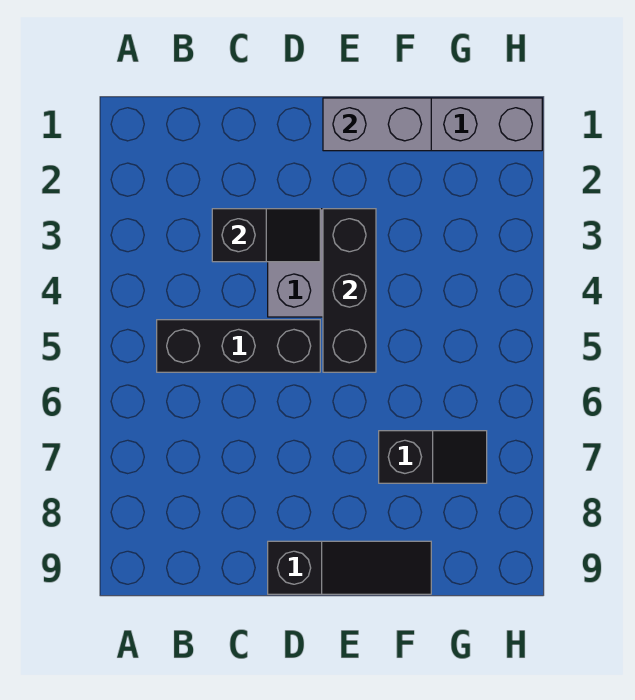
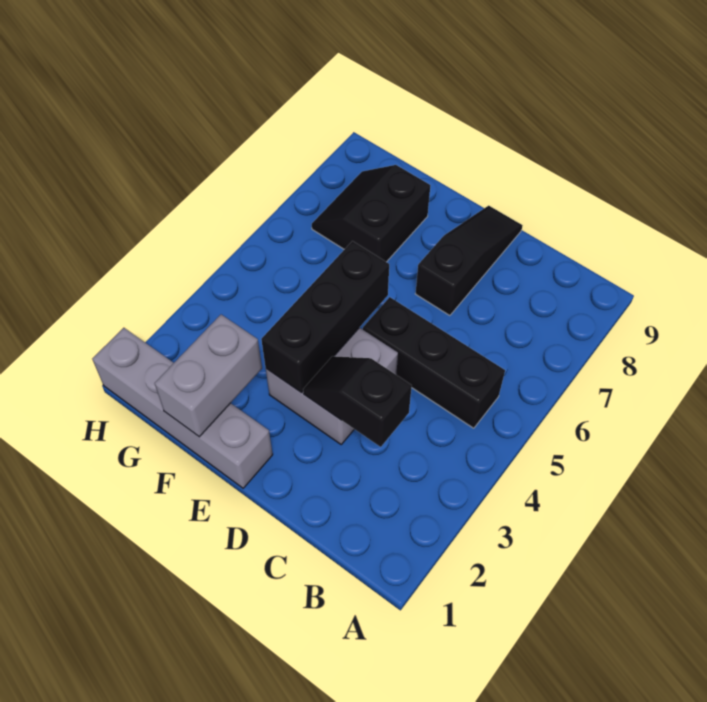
black slope D9:F9 level 1 top D -> black slope D7:D9 level 1 top 7
grey brick E1:F1 level 2 -> grey brick F1:F2 level 2
black slope F7:G7 level 1 top F -> black slope F7:G8 level 1 top F

